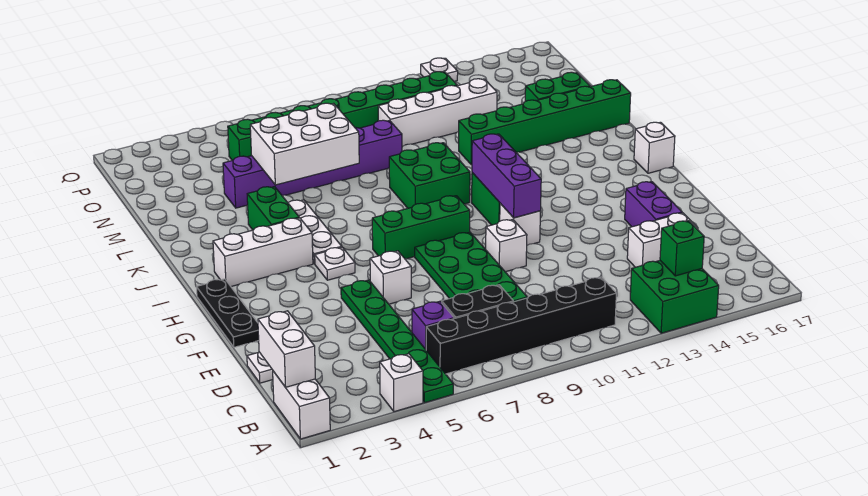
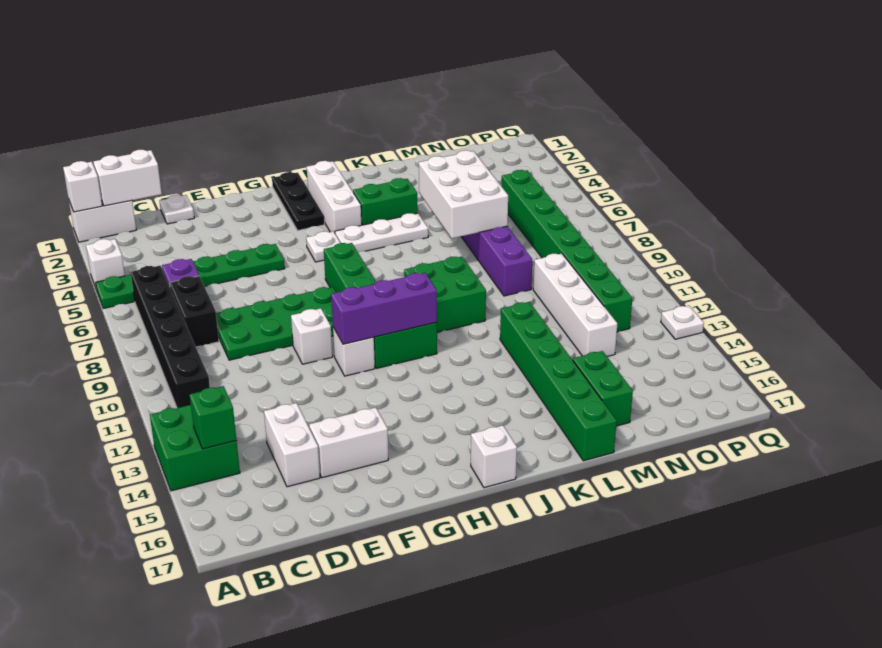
purple brick E15:F15 level 1 -> white brick E15:F15 level 1
black plate F1:H1 level 1 -> black plate H1:H3 level 1
white brick F6 level 1 -> white brick A1 level 2

